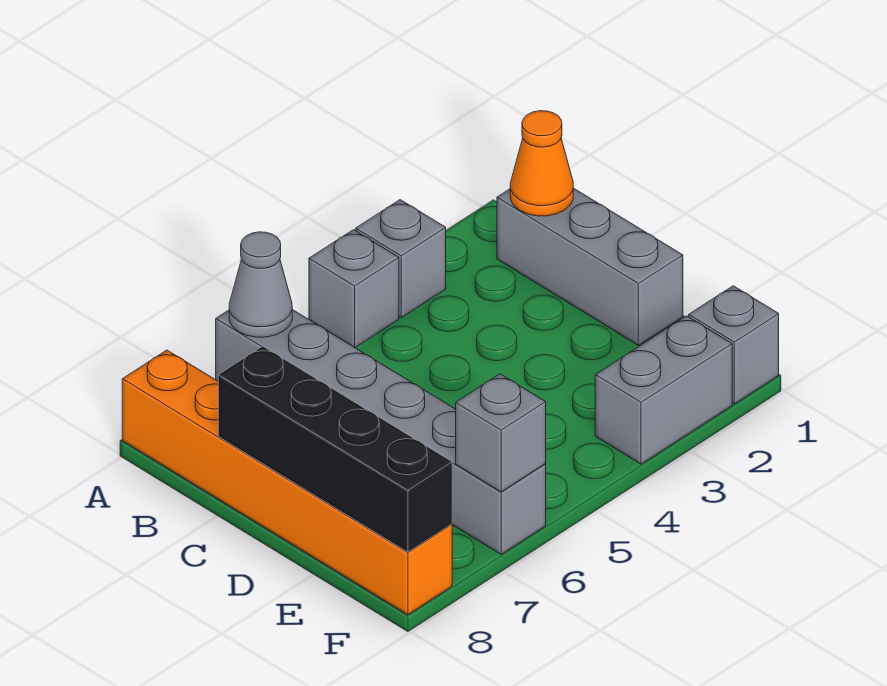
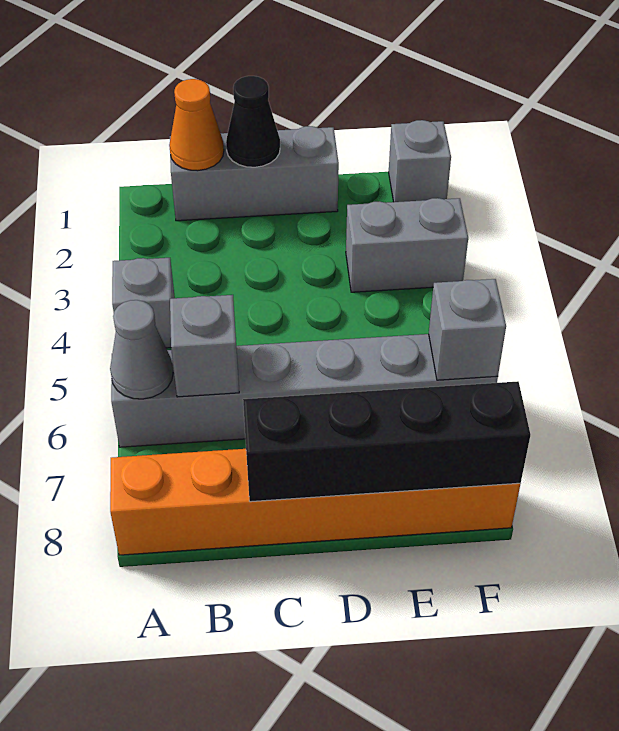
grey brick A3 level 1 -> grey brick B6 level 2
none -> black cone C1 level 2
grey brick F2:F3 level 1 -> grey brick E3:F3 level 1

